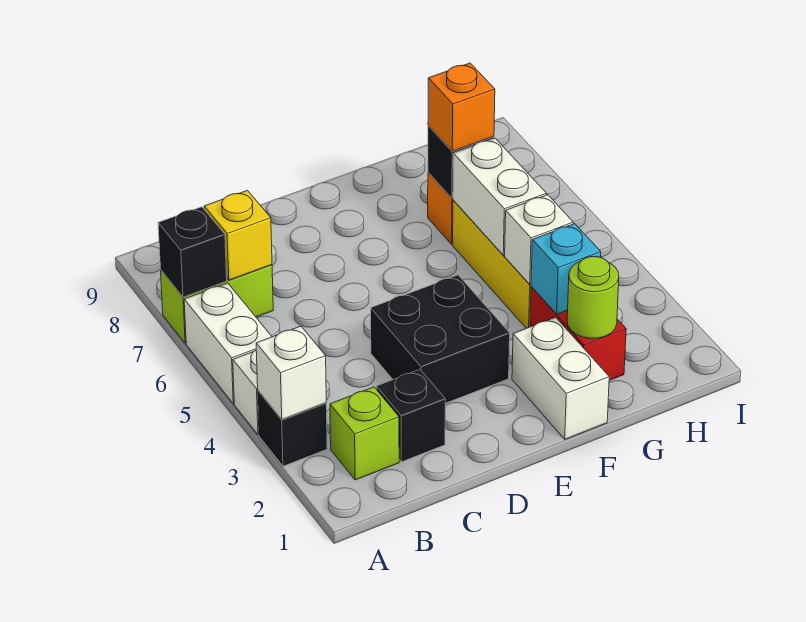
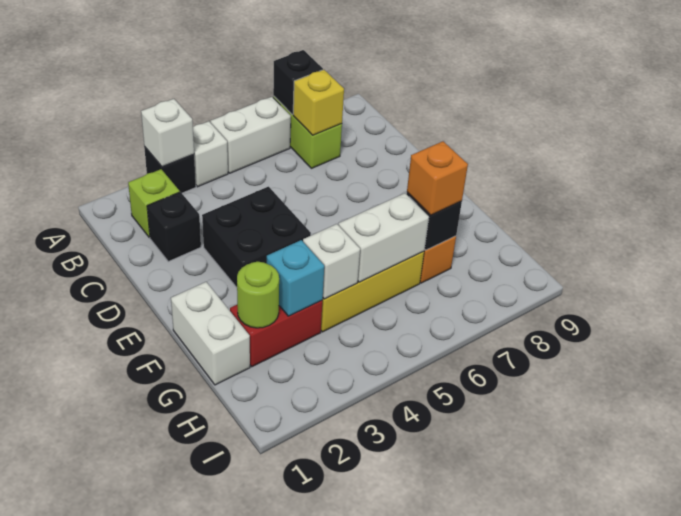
white brick F1:F2 level 1 -> white brick F1:G1 level 1

